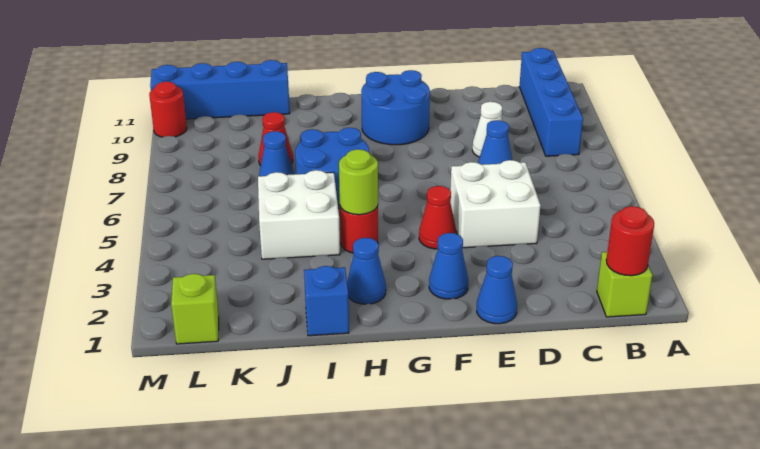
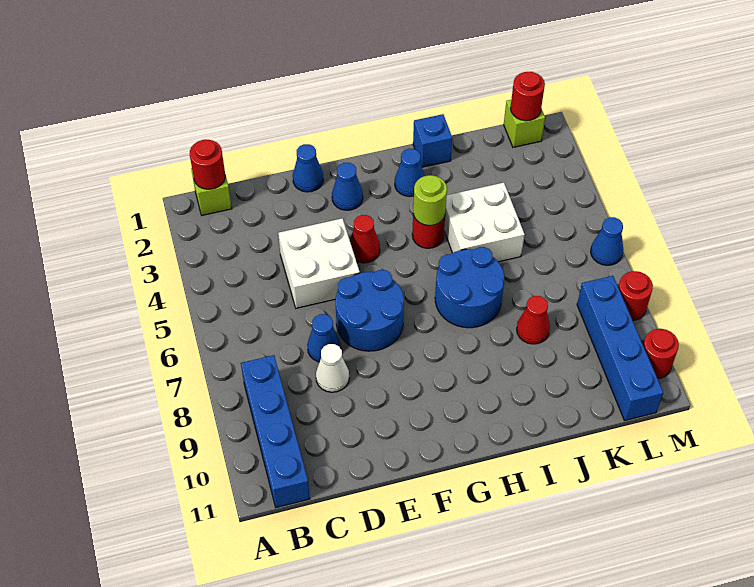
blue round brick F9:G10 level 1 -> blue round brick E6:F7 level 1
blue cone J7 level 1 -> blue cone M6 level 1
blue brick J11:M11 level 1 -> blue brick L8:L11 level 1
none -> red round brick L1 level 2
none -> red round brick M8 level 1

